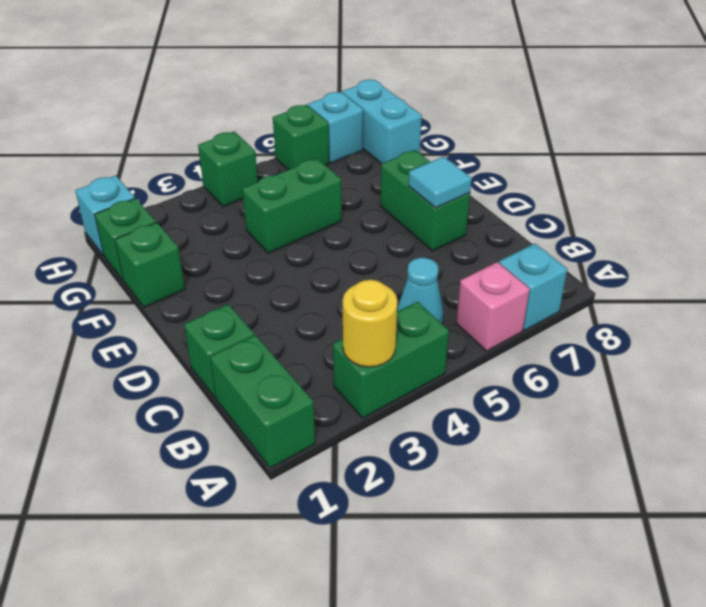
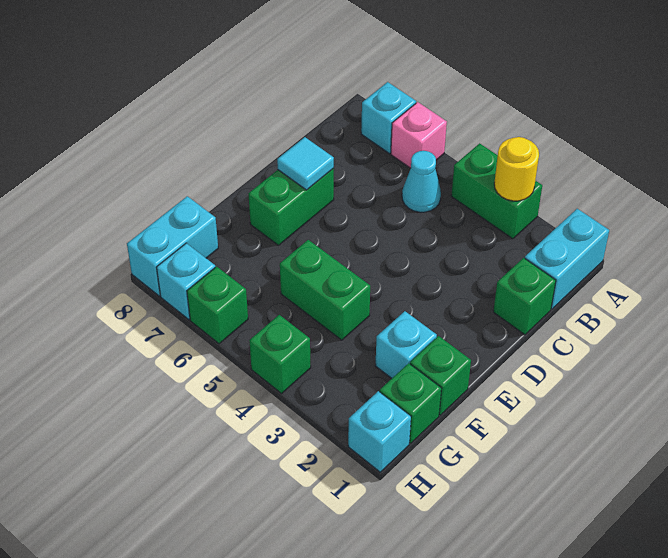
green brick A1:B1 level 1 -> cyan brick A1:B1 level 1
none -> cyan brick F2 level 1

